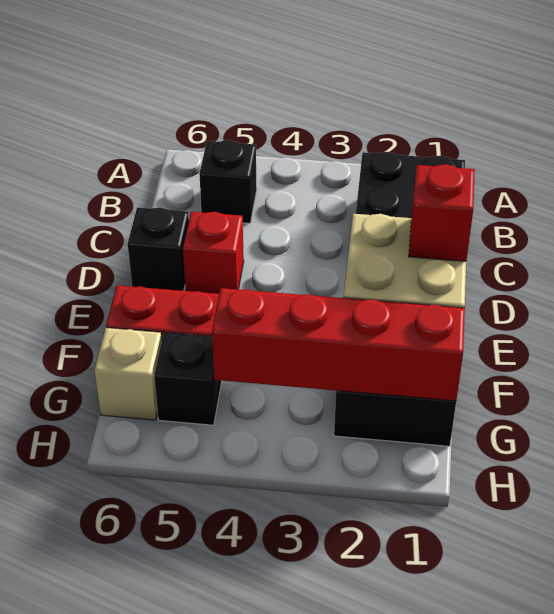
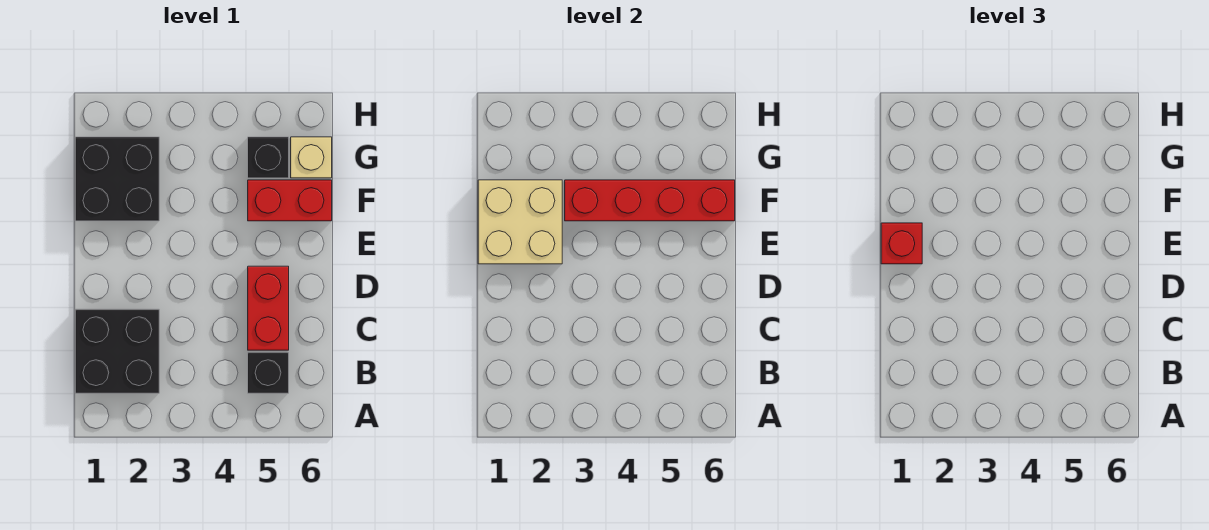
red brick D5 level 1 -> red brick C5:D5 level 1
black brick D6 level 1 -> none
red brick G1:G4 level 2 -> red brick F3:F6 level 2

